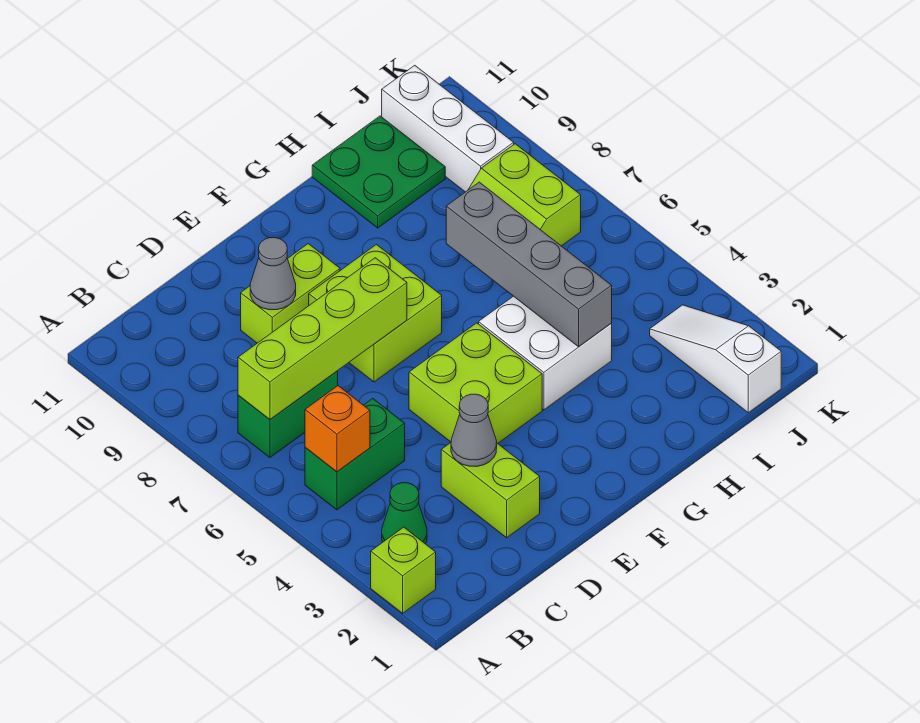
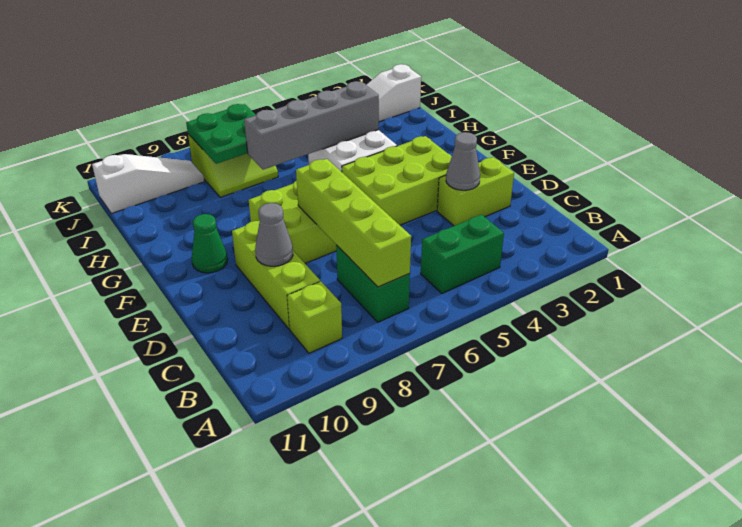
lime brick A2 level 1 -> lime brick B9 level 1
green cone B3 level 1 -> green cone F10 level 1
green brick B5:C5 level 1 -> green brick B4:B5 level 1
orange brick B5 level 2 -> none
lime brick D9:E9 level 1 -> lime brick C9:E9 level 1
lime brick E4:F5 level 1 -> lime brick E3:F5 level 1
green plate H10:I11 level 1 -> green plate I7:J8 level 2
white brick J9:J11 level 1 -> white slope J9:J11 level 1 top 11

